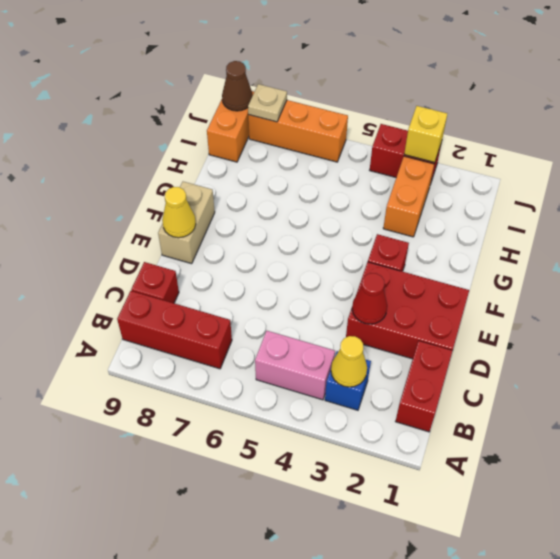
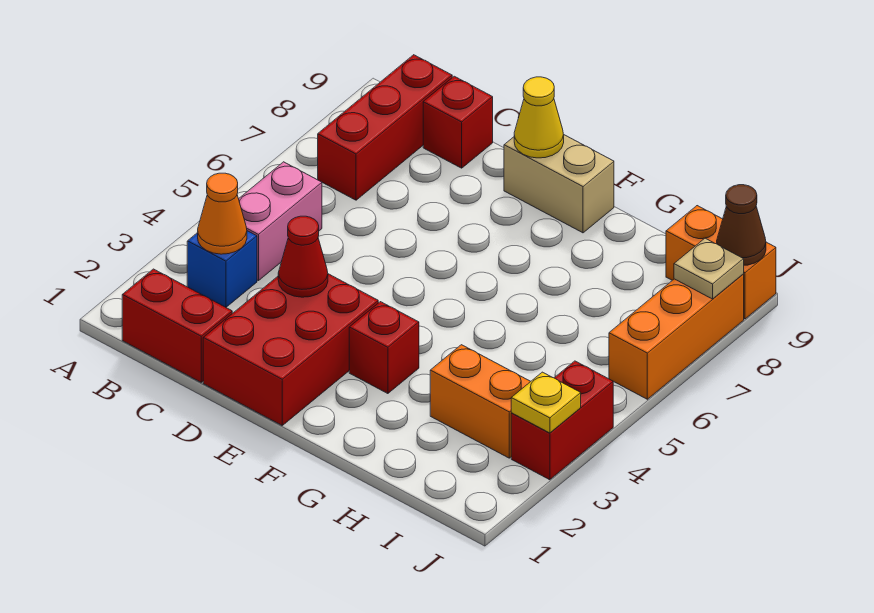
yellow cone B3 level 2 -> orange cone B3 level 2
yellow brick J3 level 2 -> yellow plate J3 level 2

